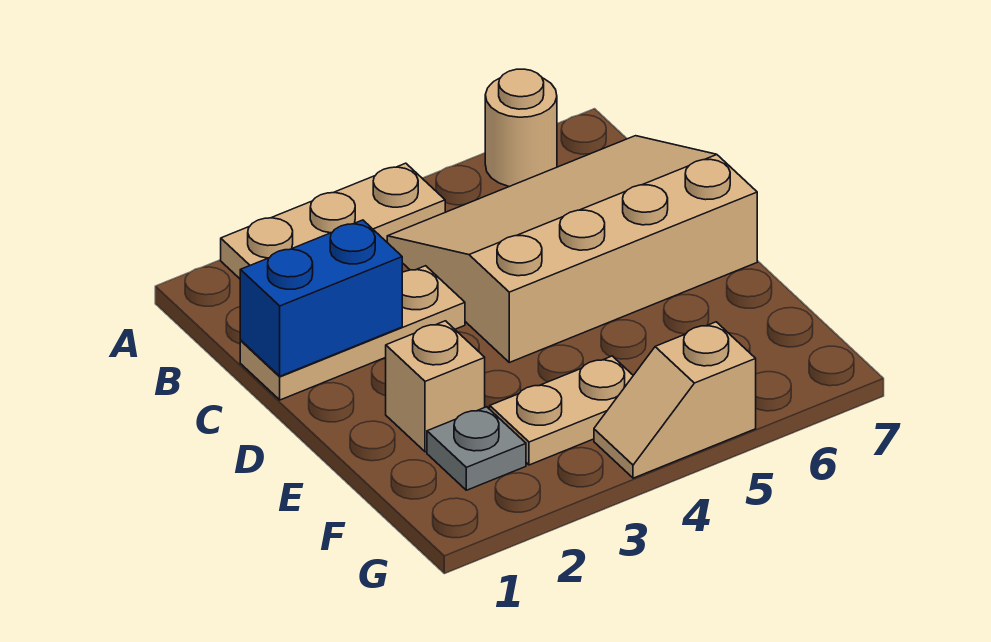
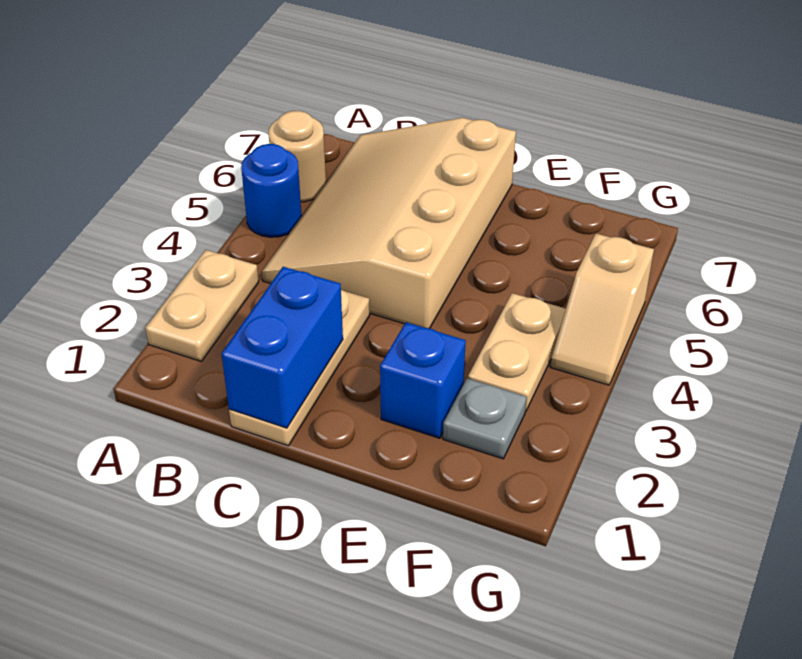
tan plate A2:A4 level 1 -> tan plate A2:A3 level 1
none -> blue round brick A5 level 1
tan brick E2 level 1 -> blue brick E2 level 1

